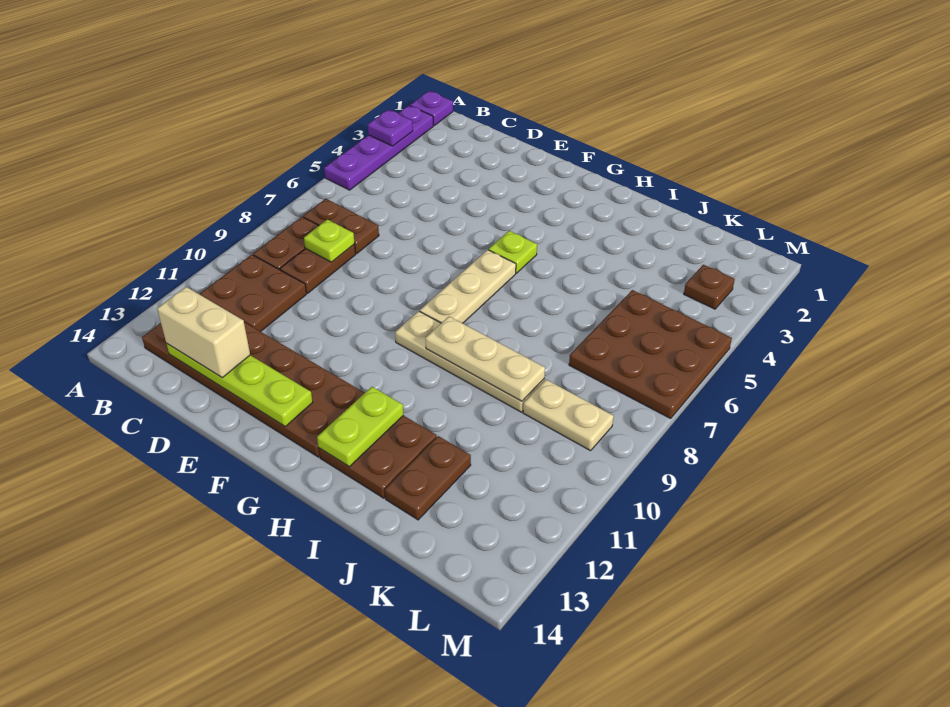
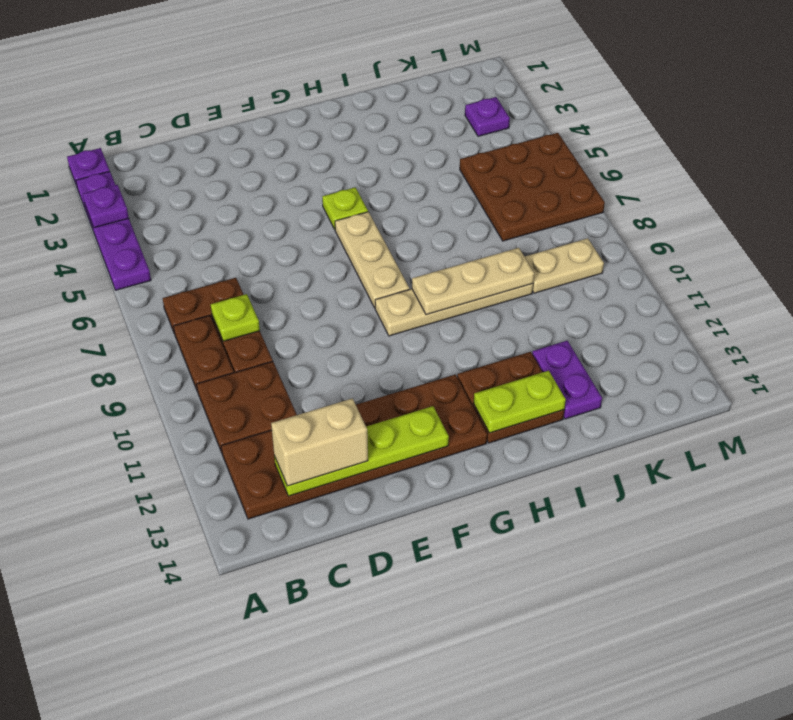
lime plate H12:H13 level 2 -> lime plate H13:I13 level 2
brown plate J12:J13 level 1 -> purple plate J12:J13 level 1
brown plate L3 level 1 -> purple plate L3 level 1

